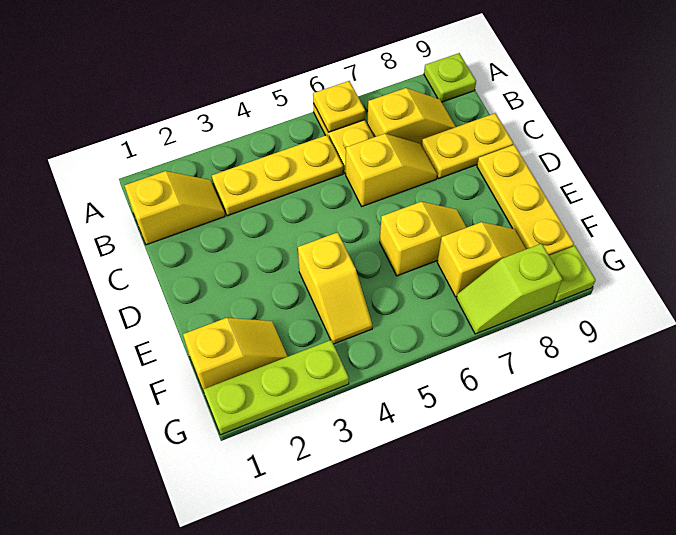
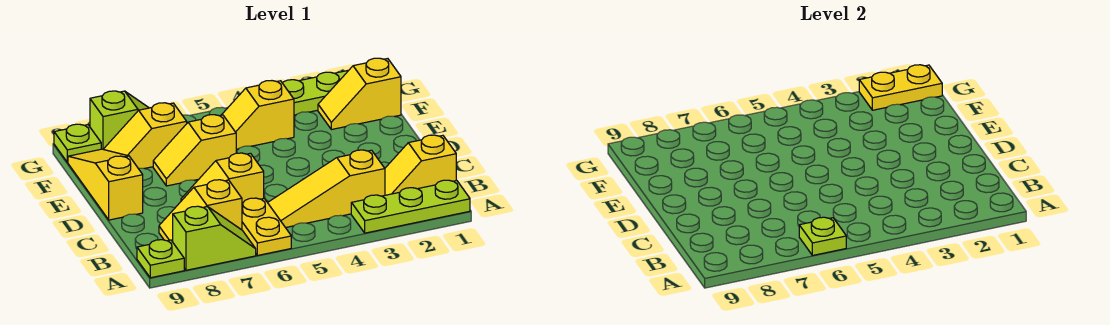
none -> lime plate A1:A3 level 1
yellow plate A6 level 2 -> lime plate A6 level 2
none -> lime slope A7:A8 level 1 top 8
yellow plate B3:B5 level 1 -> yellow slope B3:B5 level 1 top 3
yellow plate C8:C9 level 1 -> yellow plate G1:G2 level 2
yellow plate D9:F9 level 1 -> yellow slope D9:F9 level 1 top D
yellow slope E4:F4 level 1 top E -> yellow slope F4:F5 level 1 top 4

